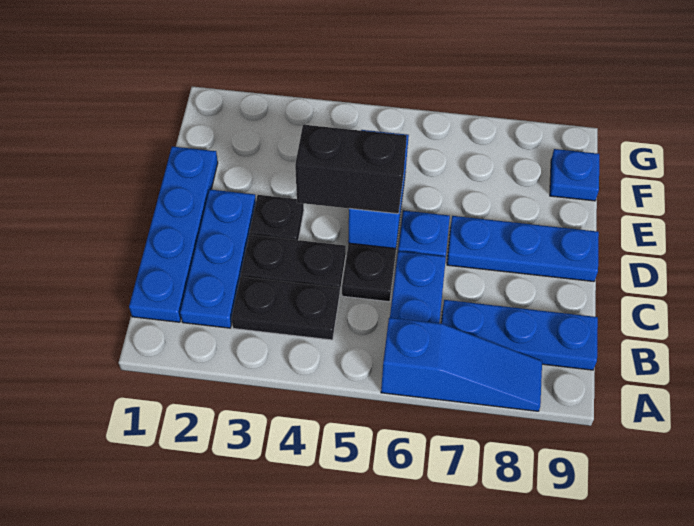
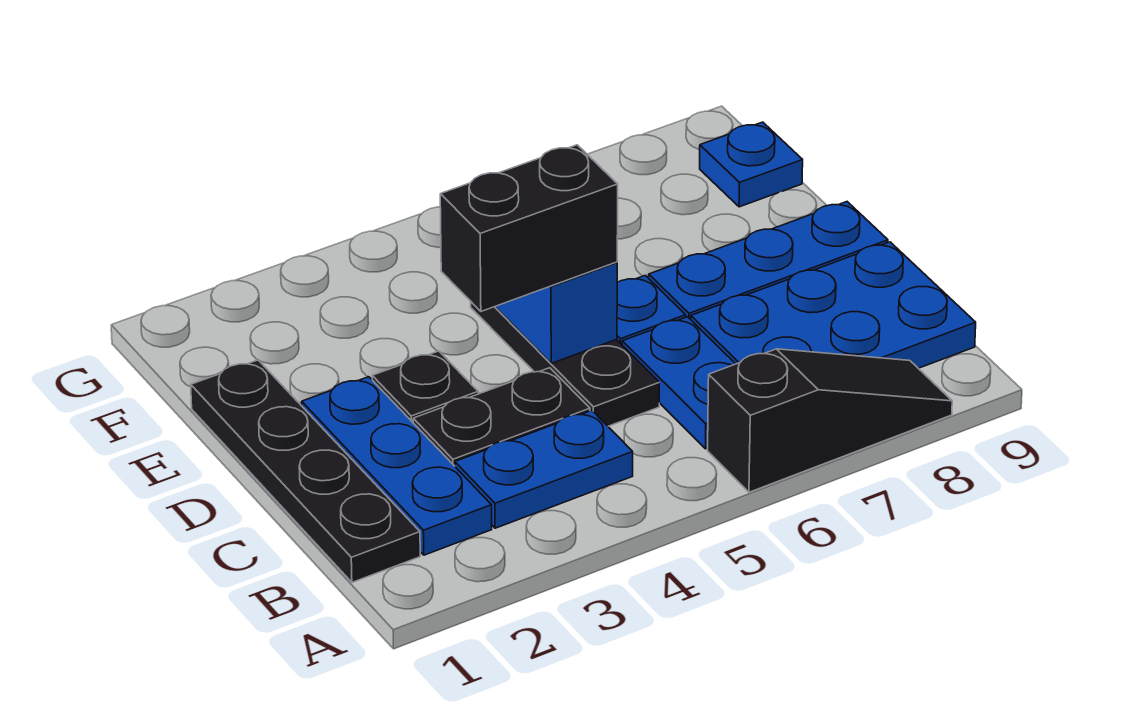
blue slope A6:A8 level 1 top 6 -> black slope A6:A8 level 1 top 6
blue plate B1:E1 level 1 -> black plate B1:E1 level 1
black plate B3:B4 level 1 -> blue plate B3:B4 level 1
blue plate B7:B9 level 1 -> blue plate B7:C9 level 1

